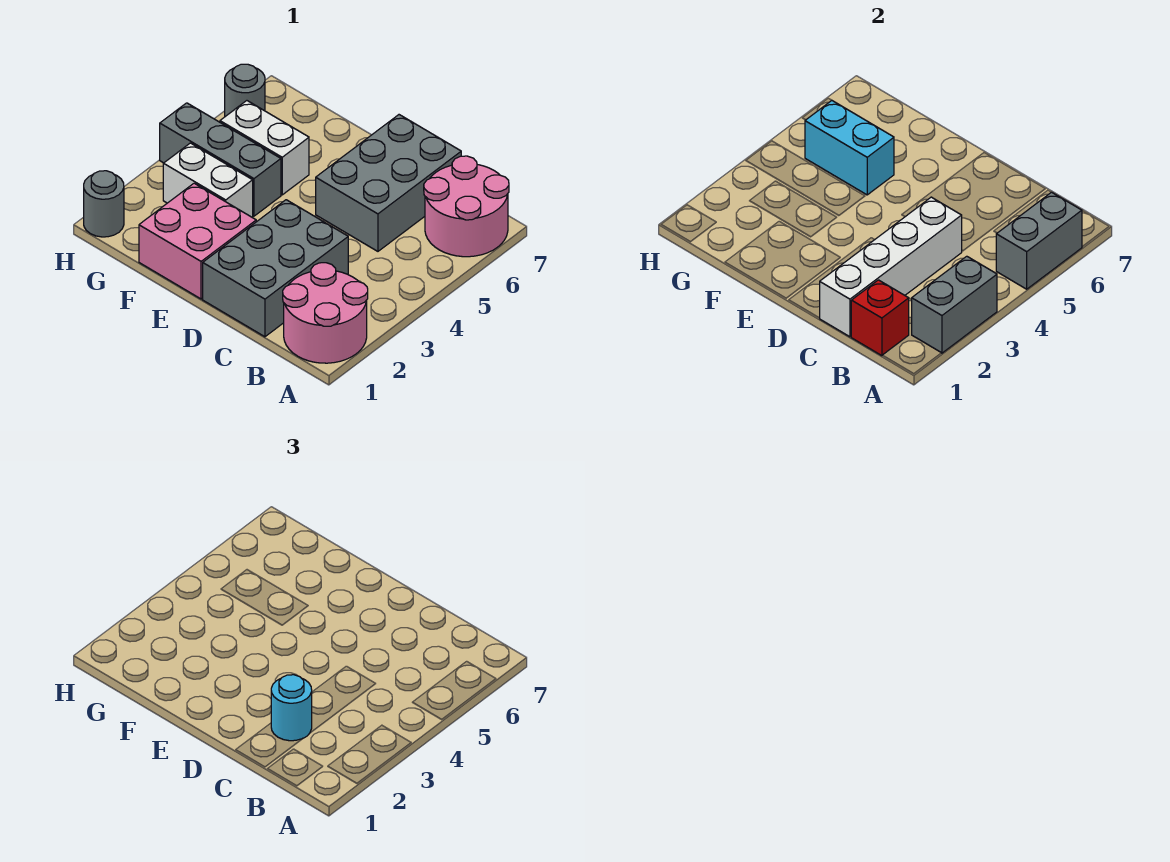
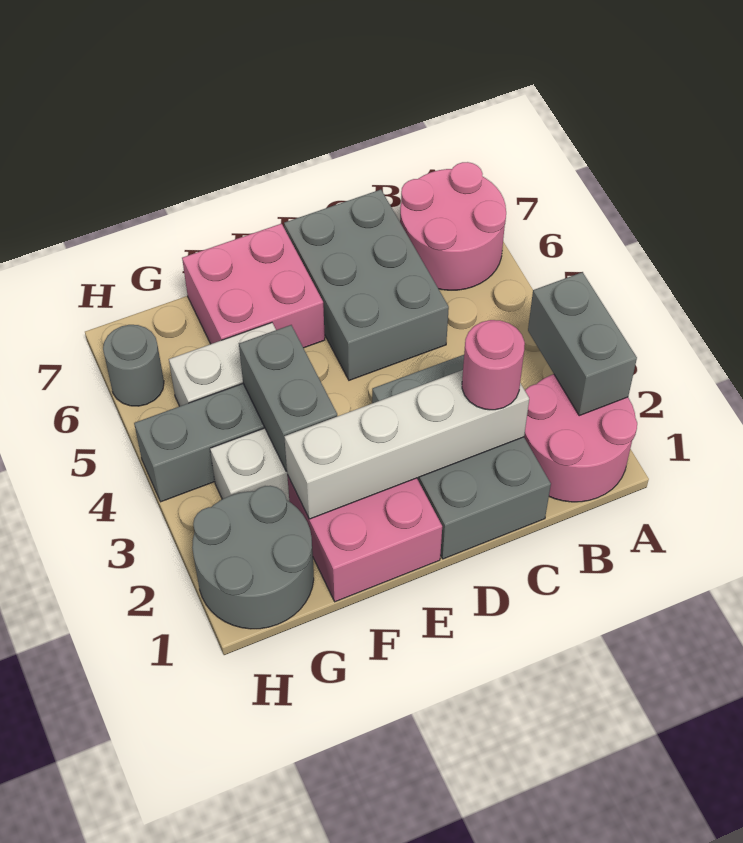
grey brick A5:A6 level 2 -> grey brick F3:F4 level 2
red brick B1 level 2 -> none
white brick C1:C4 level 2 -> white brick C2:F2 level 2
cyan round brick C2 level 3 -> pink round brick C2 level 3
none -> pink brick E6:F7 level 1
cyan brick F5:G5 level 2 -> none
grey round brick H1 level 1 -> grey round brick G1:H2 level 1

